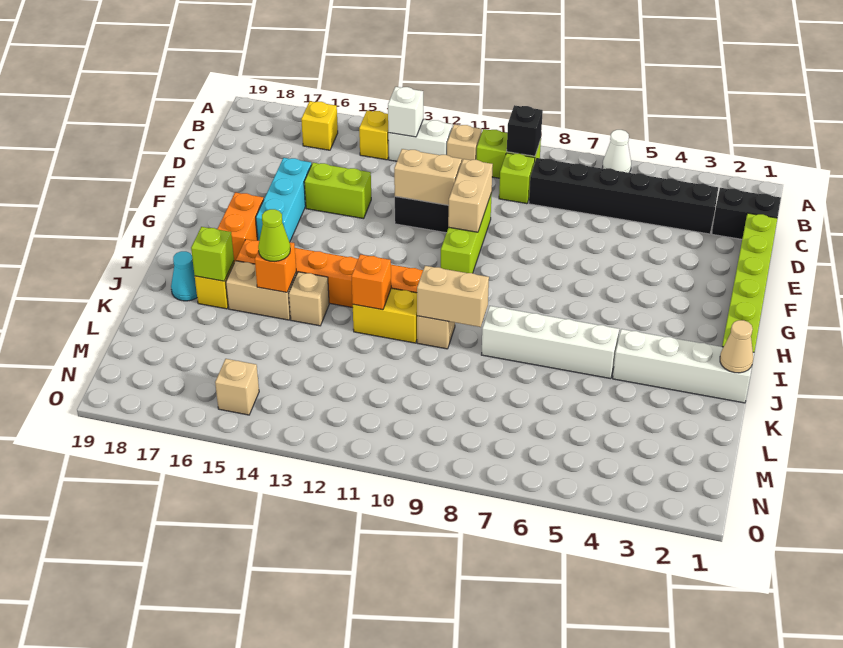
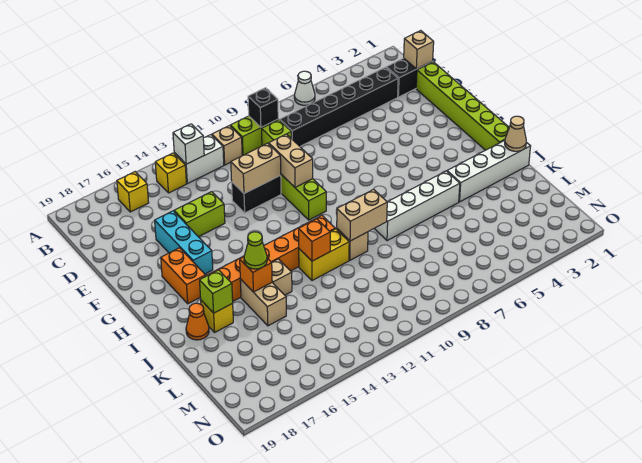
tan brick J15:J16 level 1 -> tan brick J15:K15 level 1
cyan cone J18 level 1 -> orange cone J18 level 1
tan brick N15 level 1 -> tan brick C1 level 2

